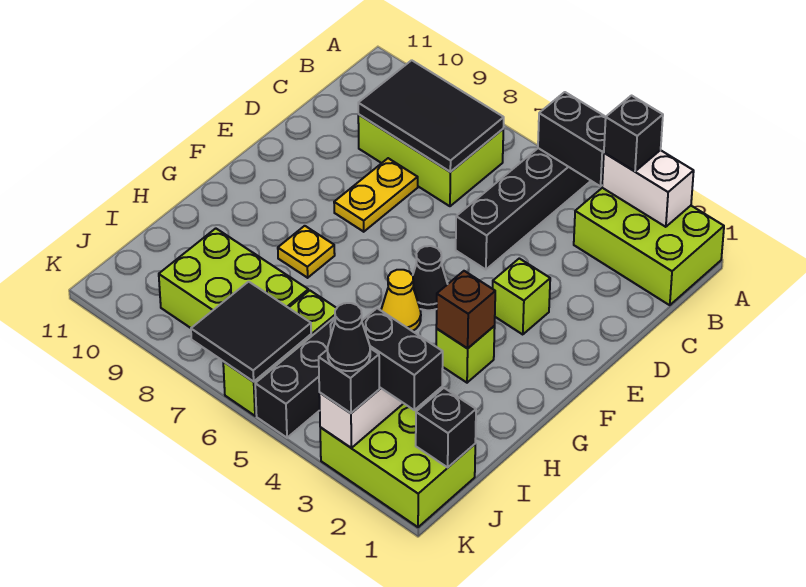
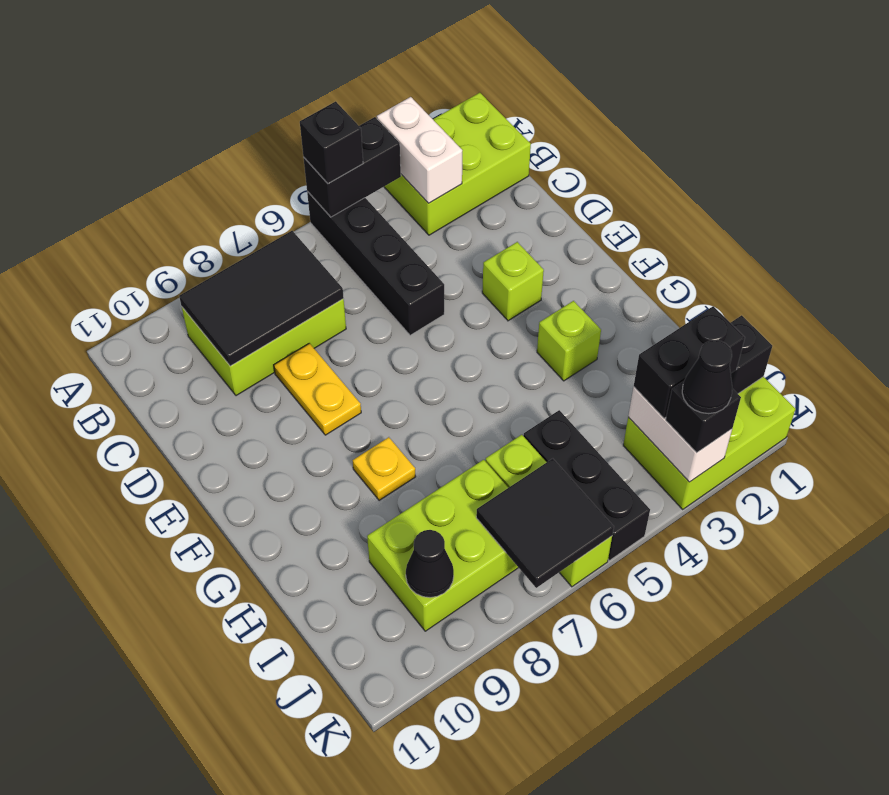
white brick A2:A3 level 2 -> white brick A3:B3 level 2
black brick A3 level 3 -> black brick A5 level 3
black cone F5 level 1 -> black cone J9 level 2
brown brick G3 level 2 -> none
yellow cone G5 level 1 -> none

